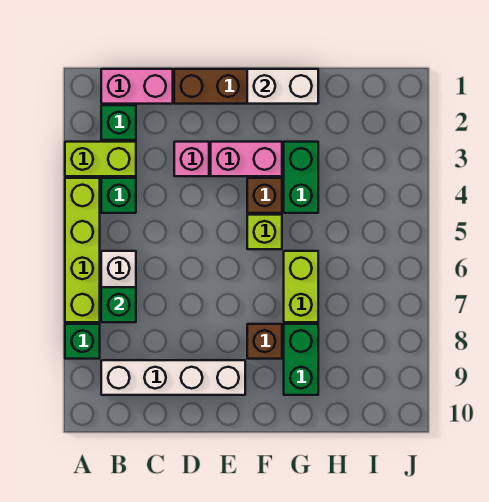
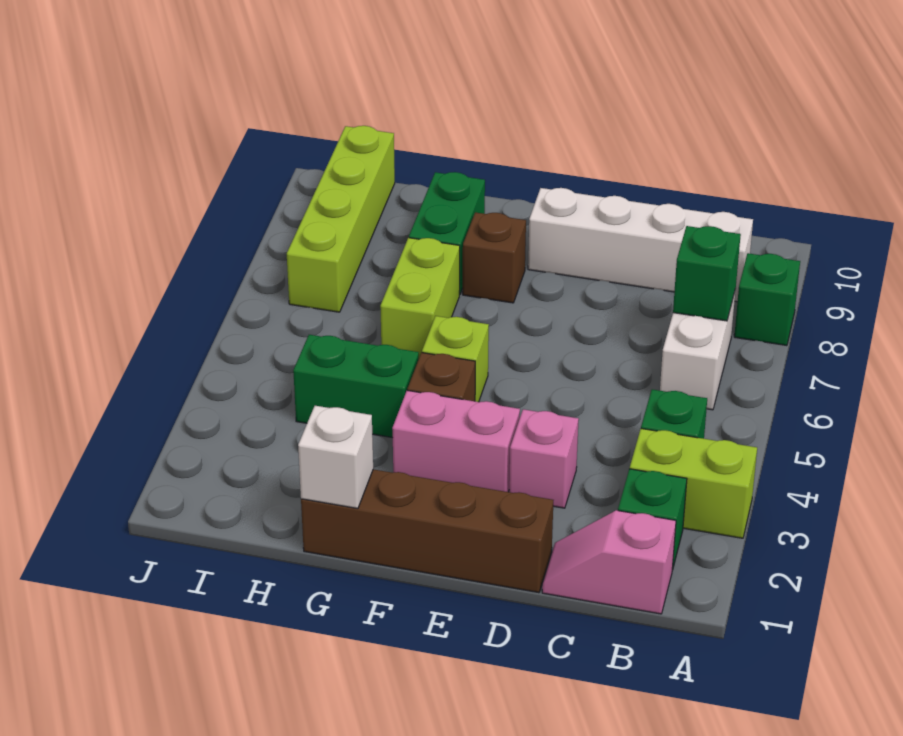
lime brick A4:A7 level 1 -> lime brick I7:I10 level 1
pink brick B1:C1 level 1 -> pink slope B1:C1 level 1 top B
white brick F1:G1 level 2 -> white brick G1 level 2
green brick G3:G4 level 1 -> green brick G4:H4 level 1

